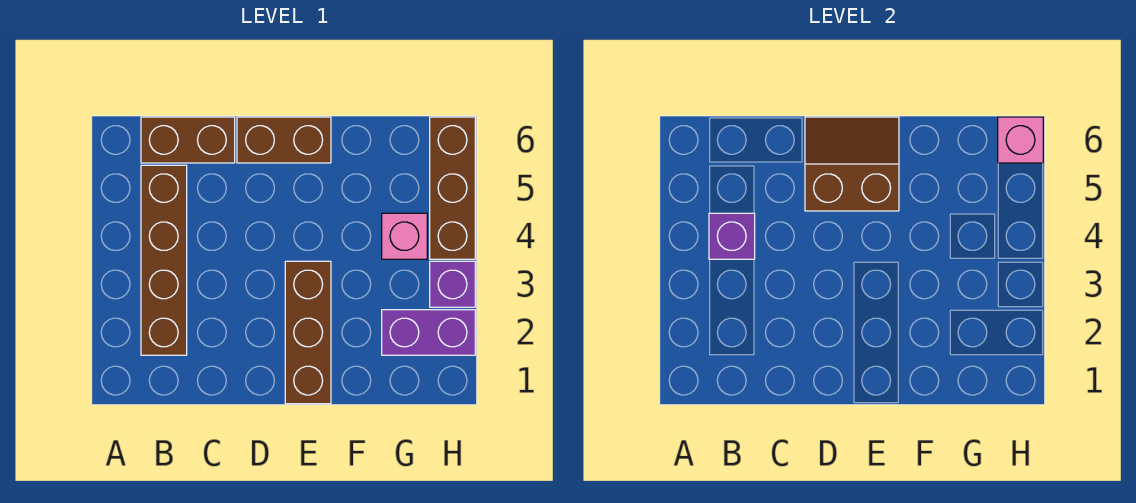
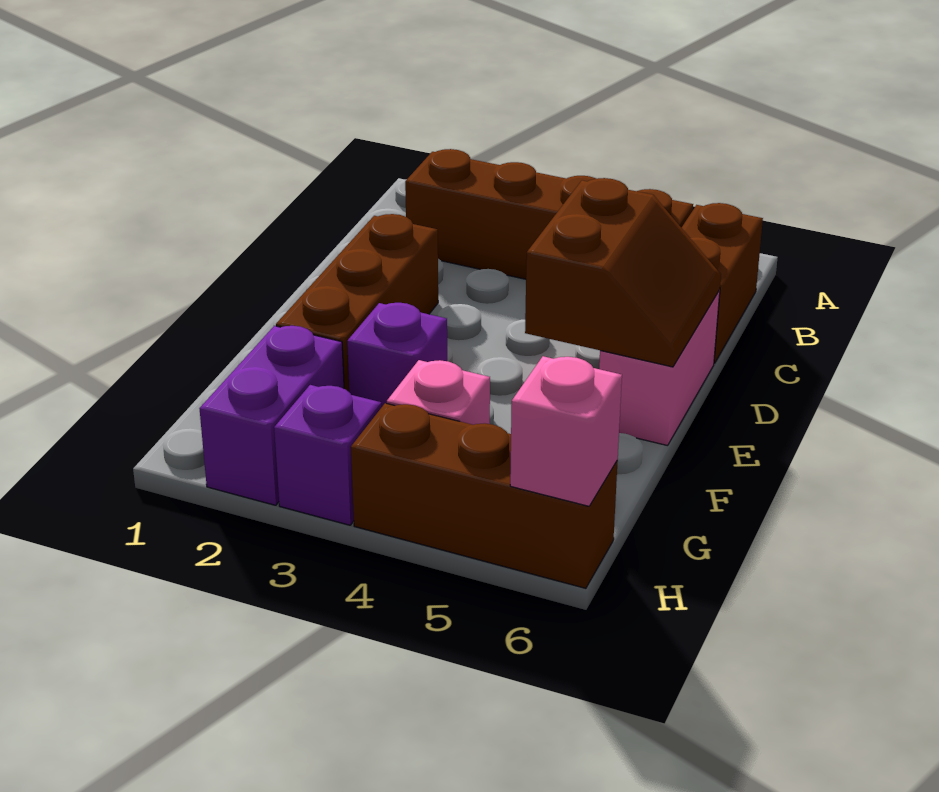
purple brick B4 level 2 -> purple brick F3 level 1
brown brick D6:E6 level 1 -> pink brick D6:E6 level 1
brown brick E1:E3 level 1 -> brown brick D2:F2 level 1

